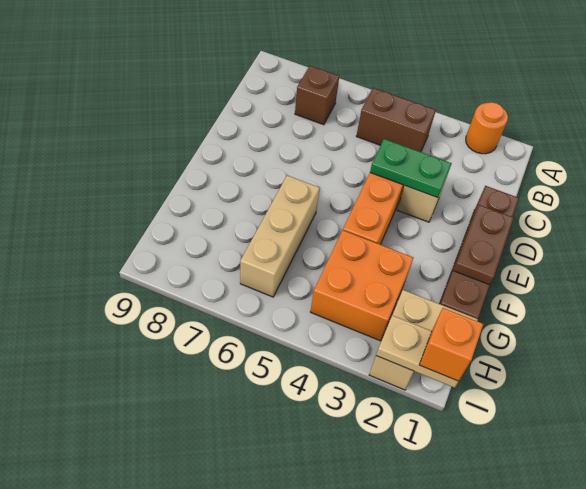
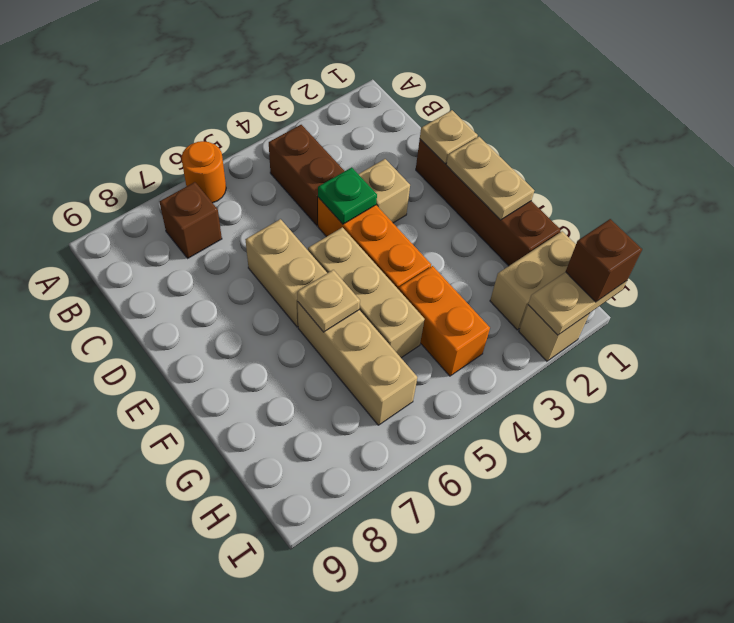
orange round brick A2 level 1 -> orange round brick A6 level 1
brown brick B4:B5 level 1 -> brown brick B4:C4 level 1
none -> tan plate D1 level 2
green plate D3:D4 level 2 -> green plate D4 level 2
none -> tan brick D6:E6 level 1
brown plate E1:F1 level 2 -> tan plate E1:F1 level 2
none -> tan brick E5:G5 level 1
none -> tan plate F6 level 2
orange brick G3:H4 level 1 -> orange brick G4:H4 level 1
orange brick I1 level 3 -> brown brick I1 level 3

